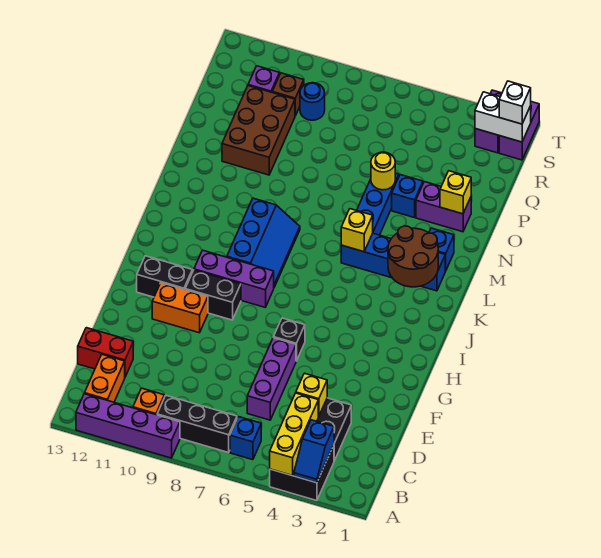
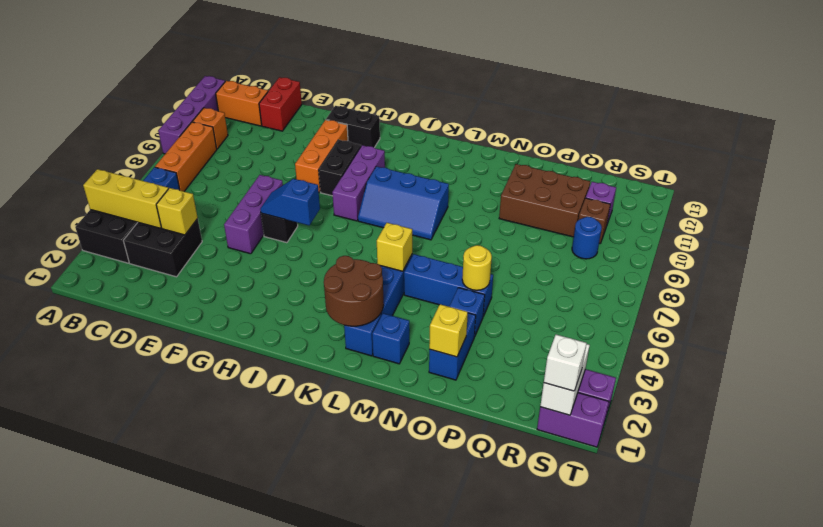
blue slope A3:B3 level 2 top B -> blue slope G6:H6 level 2 top H
black brick B7:B9 level 1 -> orange brick B7:B9 level 1
purple brick D6:F6 level 1 -> purple brick F5:F7 level 1
orange brick G10:G11 level 1 -> orange brick G9:G11 level 1
black brick H11:H12 level 1 -> black brick G12:H12 level 1
purple brick O2:O3 level 1 -> blue brick O2:O3 level 1

